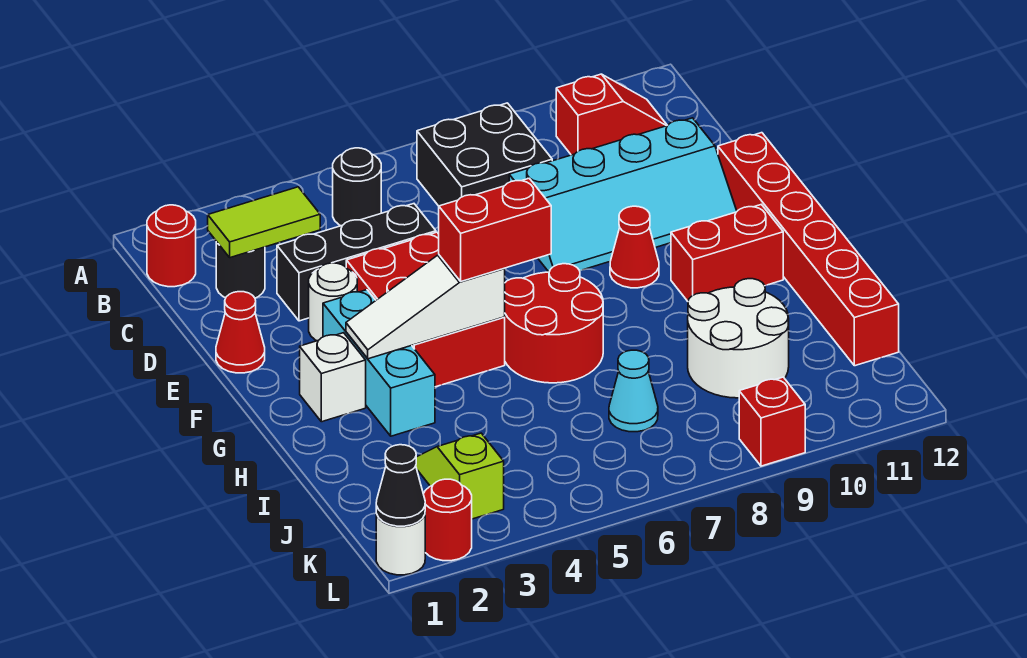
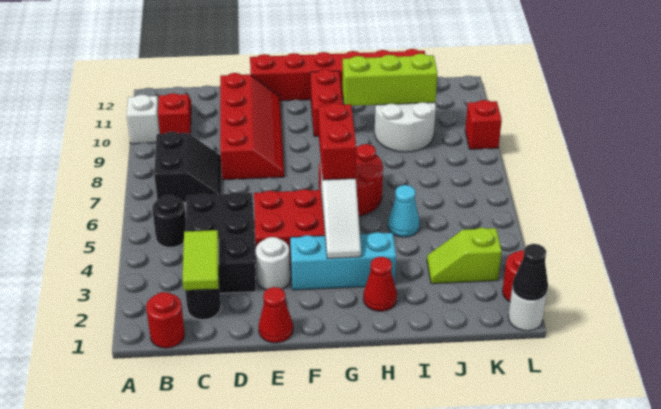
black brick B7:C8 level 1 -> black slope B7:C8 level 1 top B
black brick D3:D5 level 1 -> black brick C3:D5 level 1
cyan slope D8:E11 level 1 top D -> red slope D8:E11 level 1 top D
red cone F9 level 1 -> red cone H2 level 1
white brick G2 level 1 -> white brick A10 level 1
none -> lime brick H10:J10 level 2
cyan cone J7 level 1 -> cyan cone I5 level 1

